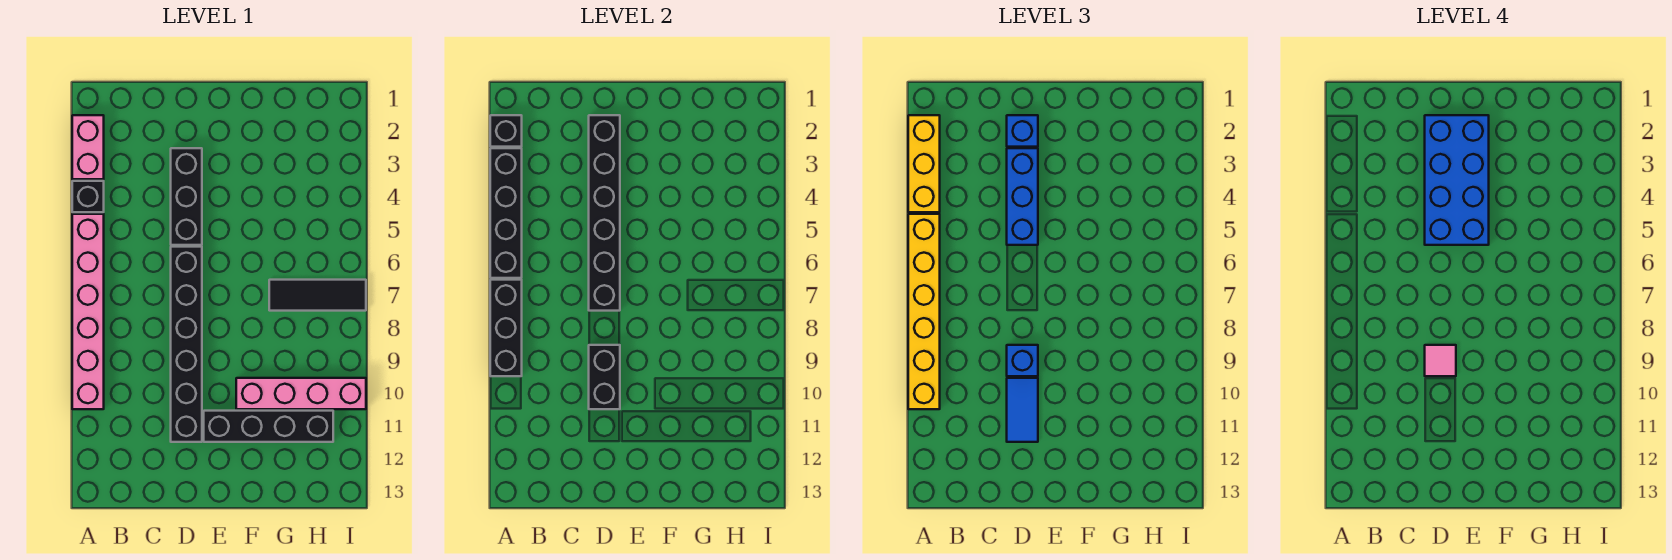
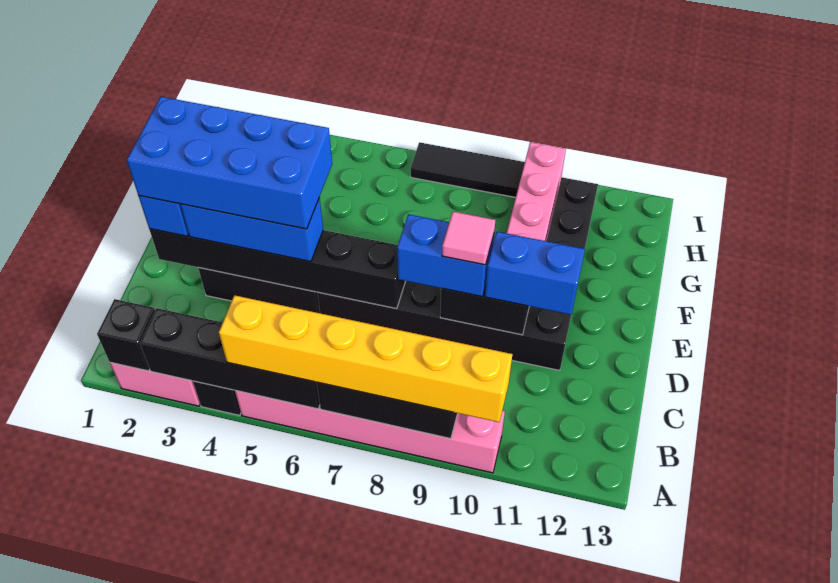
yellow brick A2:A4 level 3 -> none
blue brick D9 level 3 -> blue brick D8:D9 level 3
blue tile D10:D11 level 3 -> blue brick D10:D11 level 3
black tile G7:I7 level 1 -> black tile I7:I9 level 1

